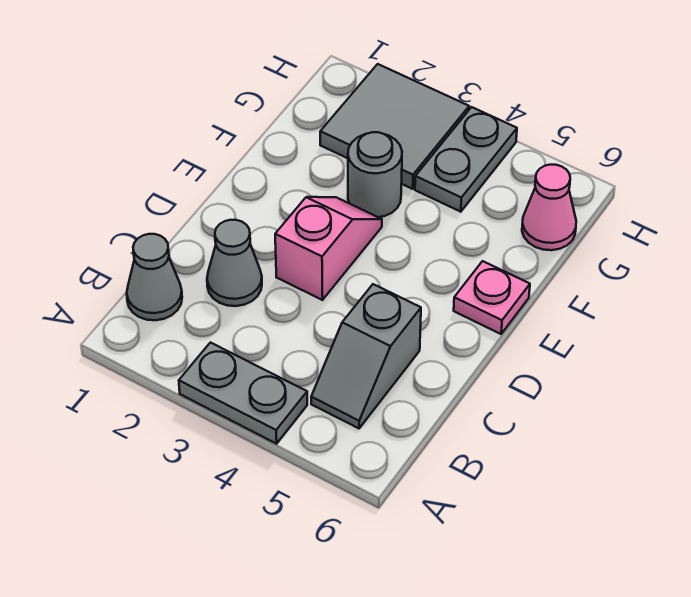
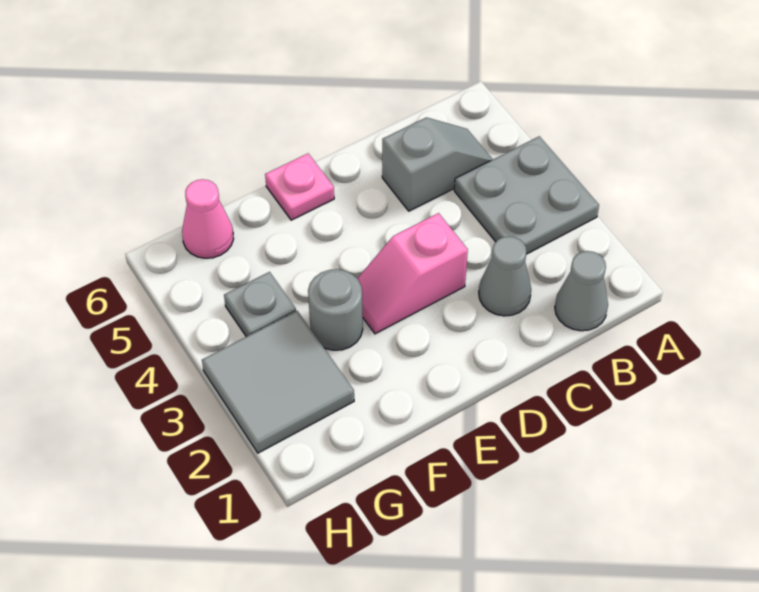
grey plate A3:A4 level 1 -> grey plate A3:B4 level 1
grey plate G4:H4 level 1 -> grey plate G4 level 1

